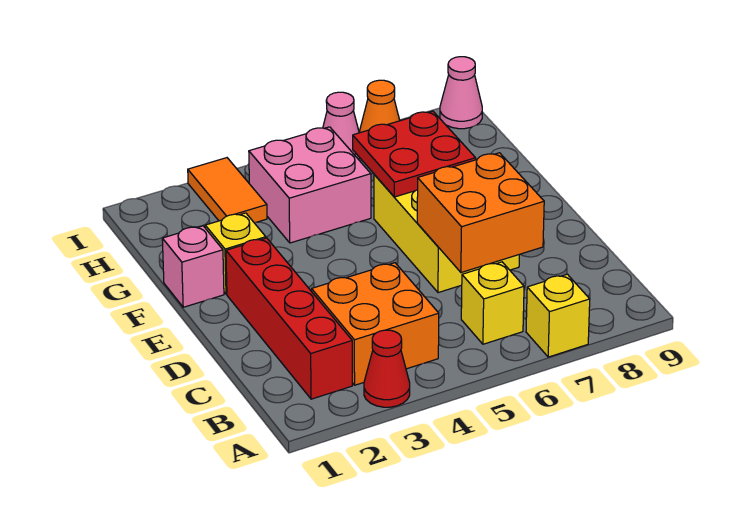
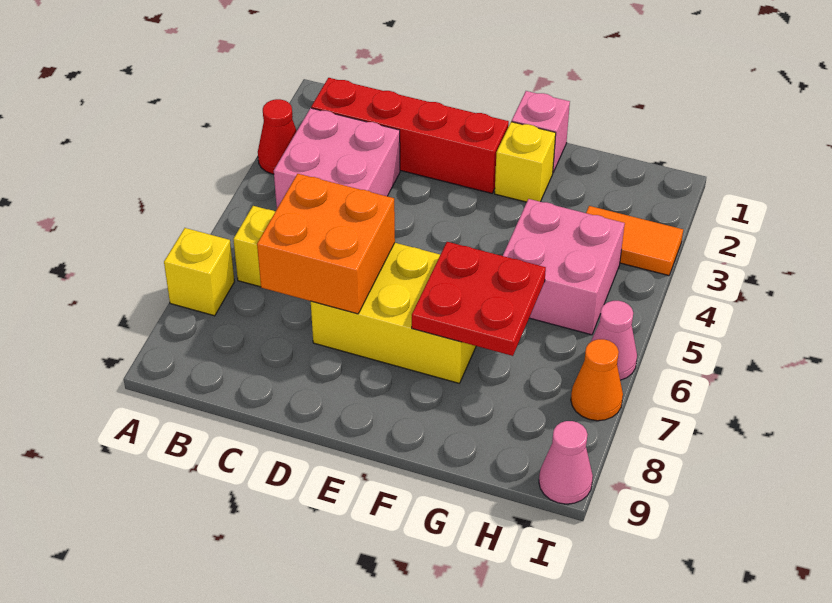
orange brick B3:C4 level 1 -> pink brick B3:C4 level 1

